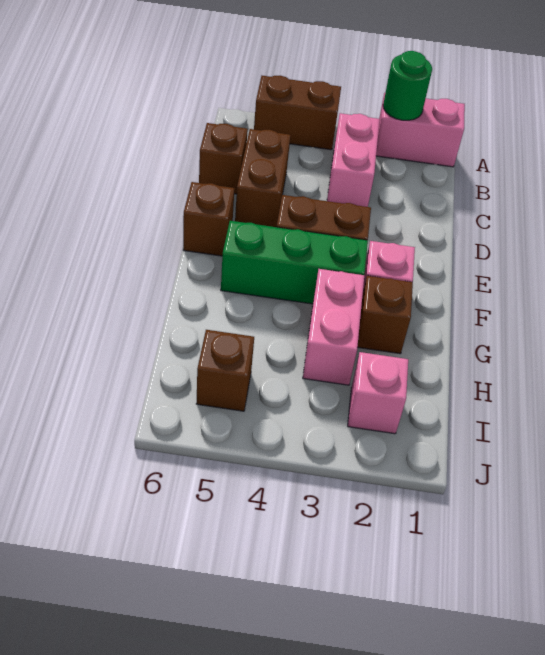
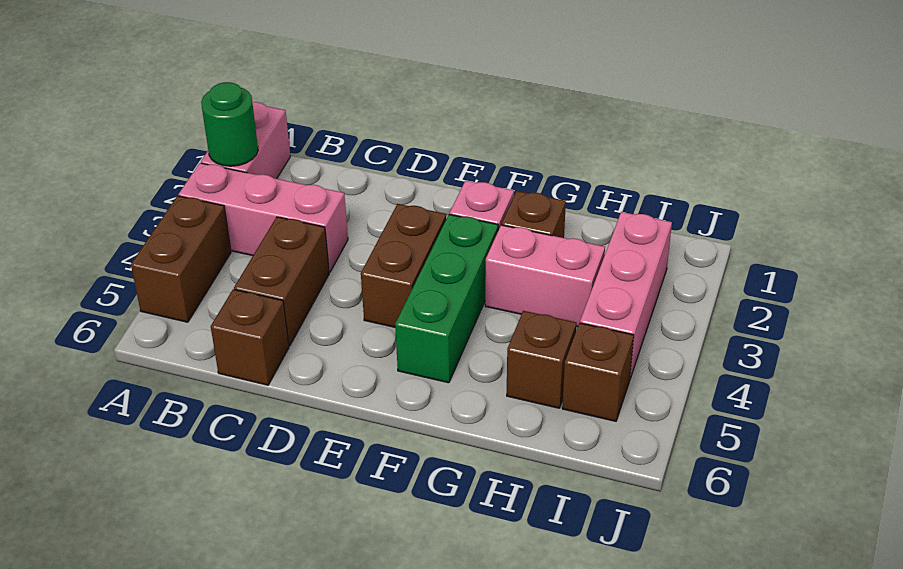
pink brick B3:C3 level 1 -> pink brick A3:C3 level 1
brown brick C5:D5 level 1 -> brown brick C4:C5 level 1
brown brick E6 level 1 -> brown brick H5 level 1
pink brick I2 level 1 -> pink brick I2:I4 level 1

